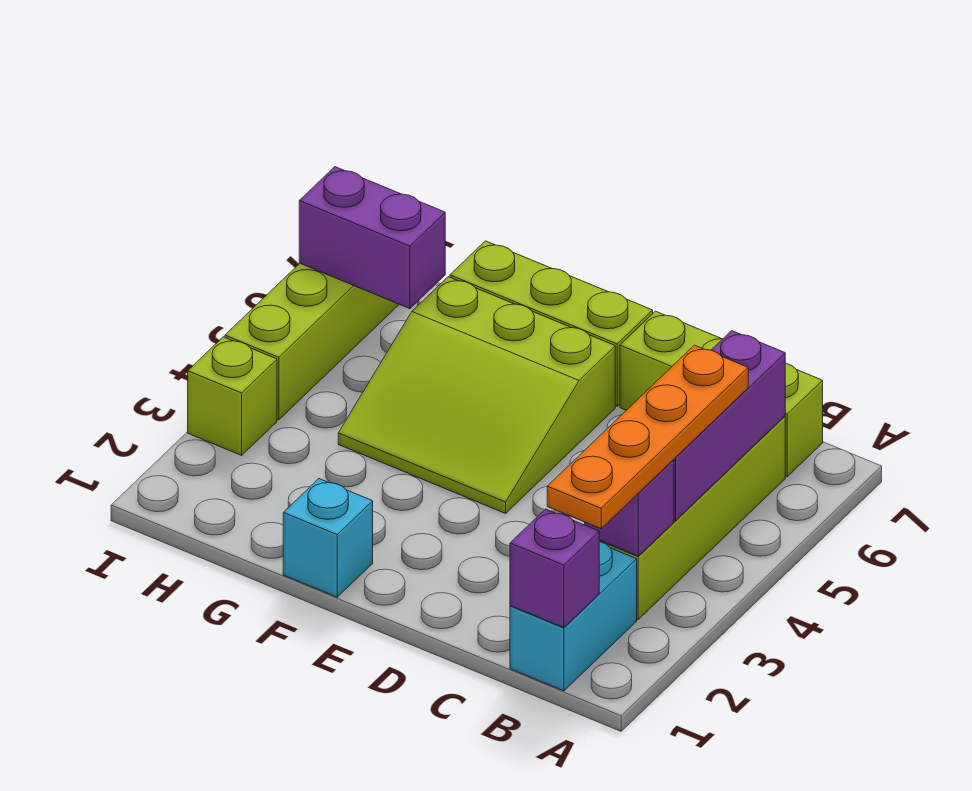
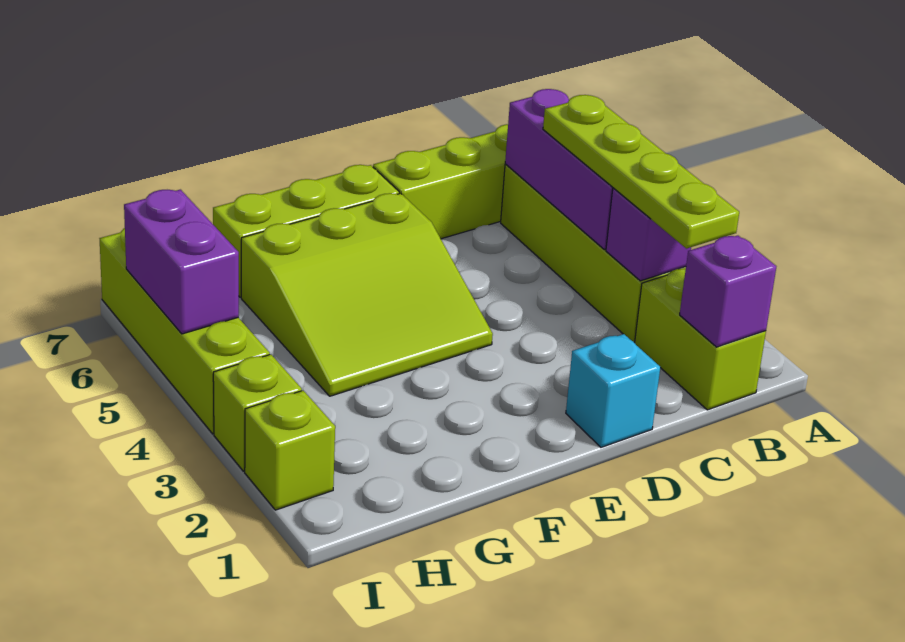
cyan brick B1:B2 level 1 -> lime brick B1:B2 level 1
orange plate B2:B5 level 3 -> lime plate B2:B5 level 3
cyan brick F1 level 1 -> cyan brick D1 level 1
purple brick H6:I6 level 2 -> purple brick I5:I6 level 2
none -> lime brick I2 level 1

